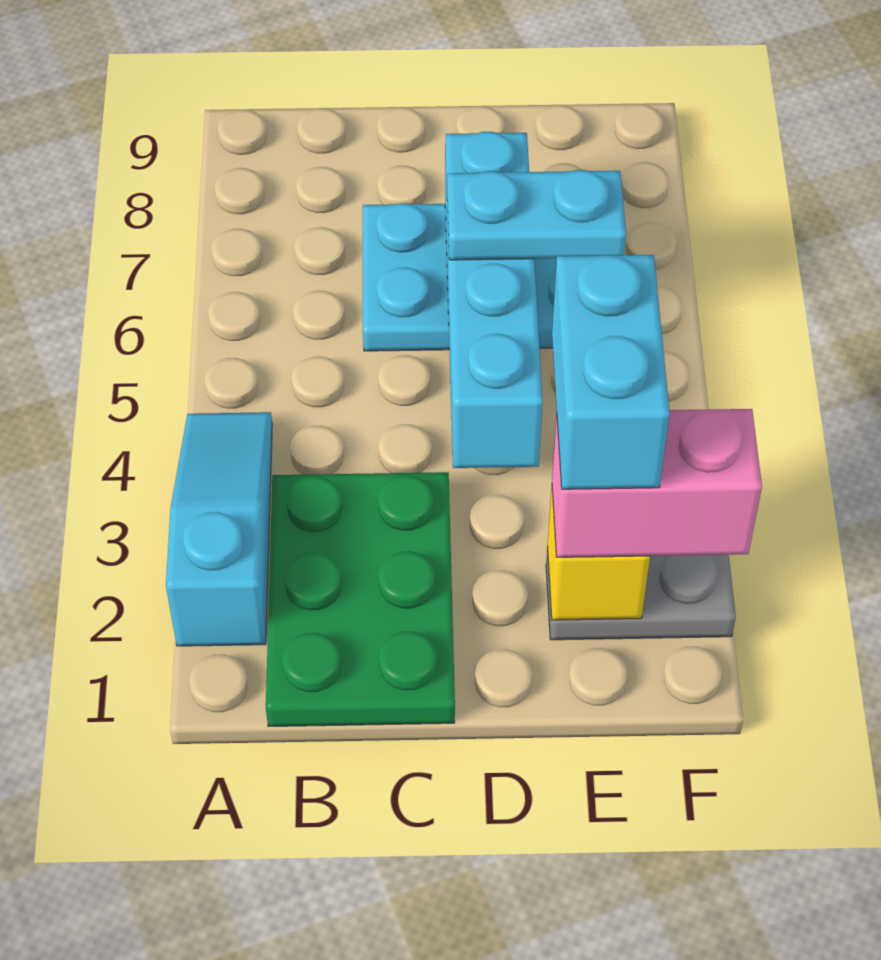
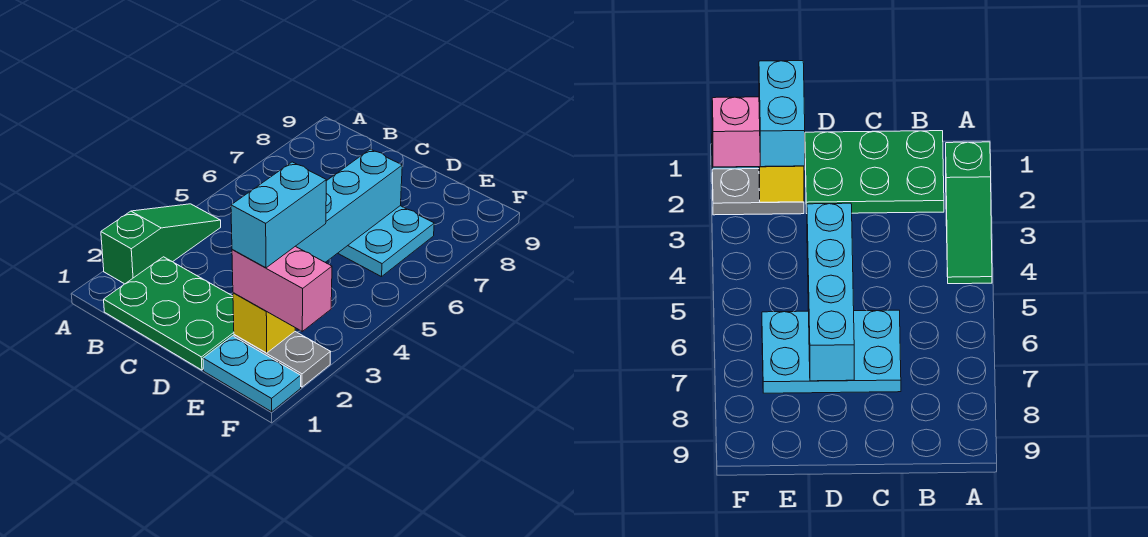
cyan slope A2:A4 level 1 top 2 -> green slope A2:A4 level 1 top 2
green plate B1:C3 level 1 -> green plate B1:D2 level 1
cyan plate D6:E6 level 3 -> cyan plate E1:F1 level 1

